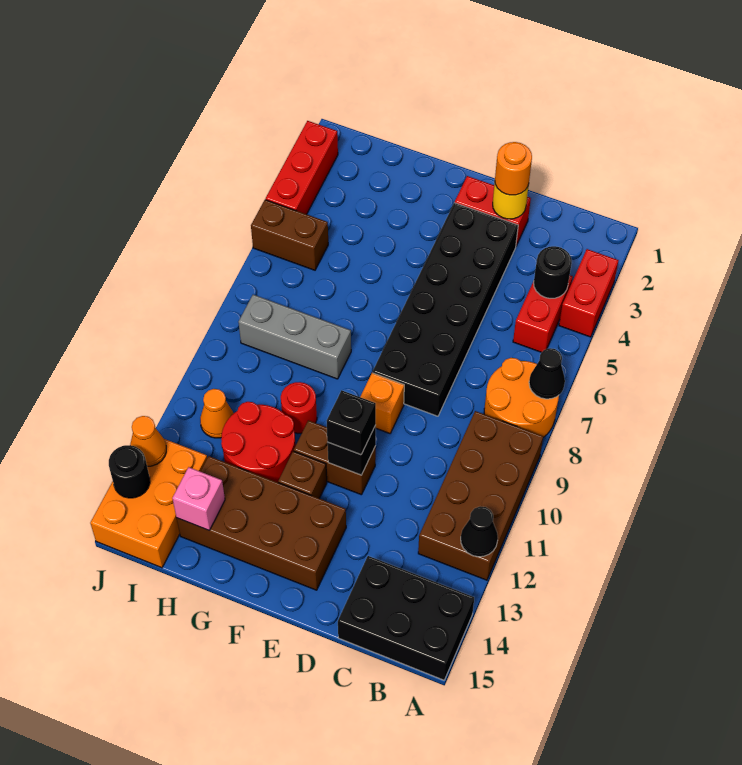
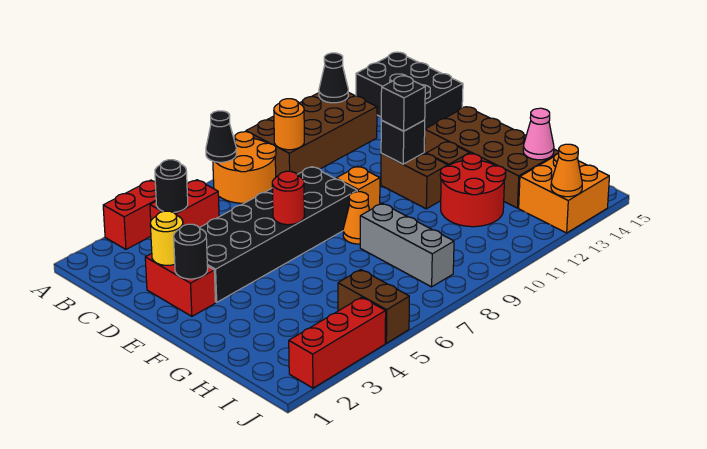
orange round brick D2 level 3 -> orange round brick B9 level 2
red round brick G10 level 1 -> red round brick E6 level 2
pink brick H14 level 2 -> pink cone H14 level 2
orange cone I11 level 1 -> orange cone F8 level 1
orange brick I13:J15 level 1 -> orange brick I13:J14 level 1
black round brick J14 level 2 -> black round brick E2 level 2

